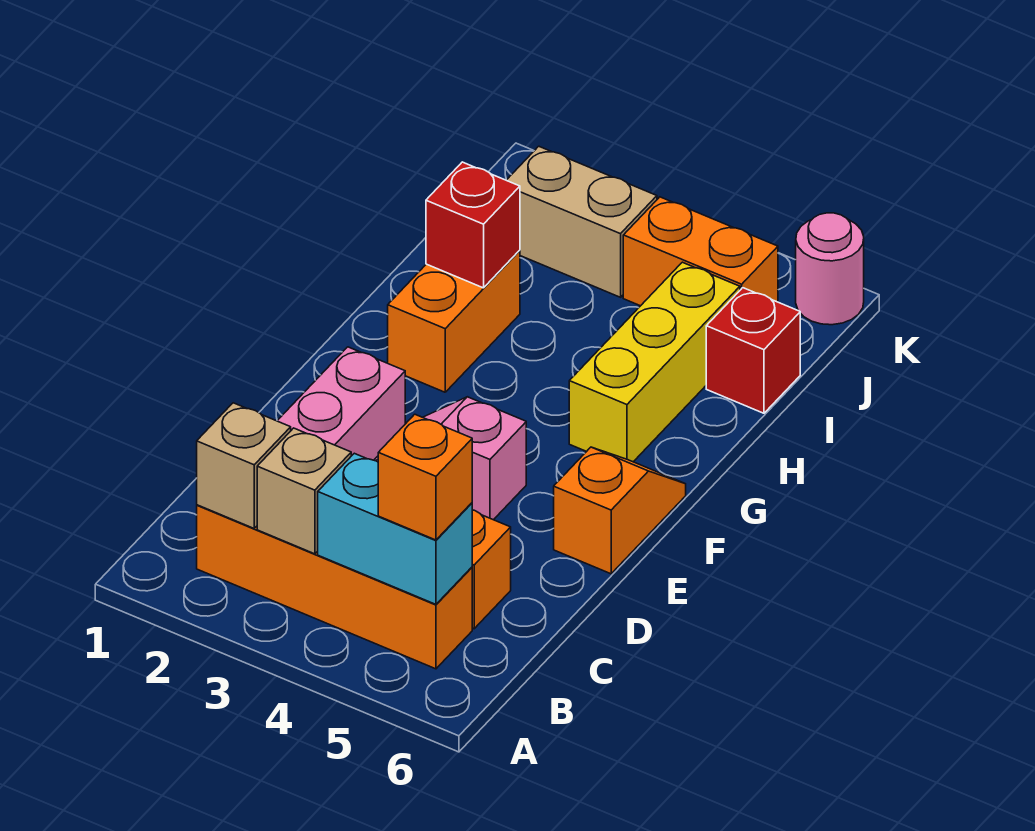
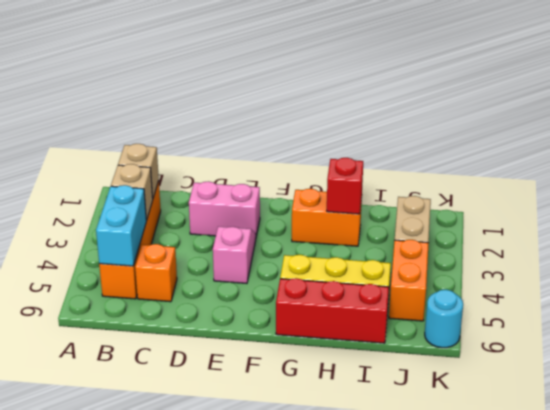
orange brick B5 level 3 -> none
orange slope E6:F6 level 1 top E -> none
red brick I6 level 1 -> red brick G6:I6 level 1
pink round brick K6 level 1 -> cyan round brick K6 level 1

